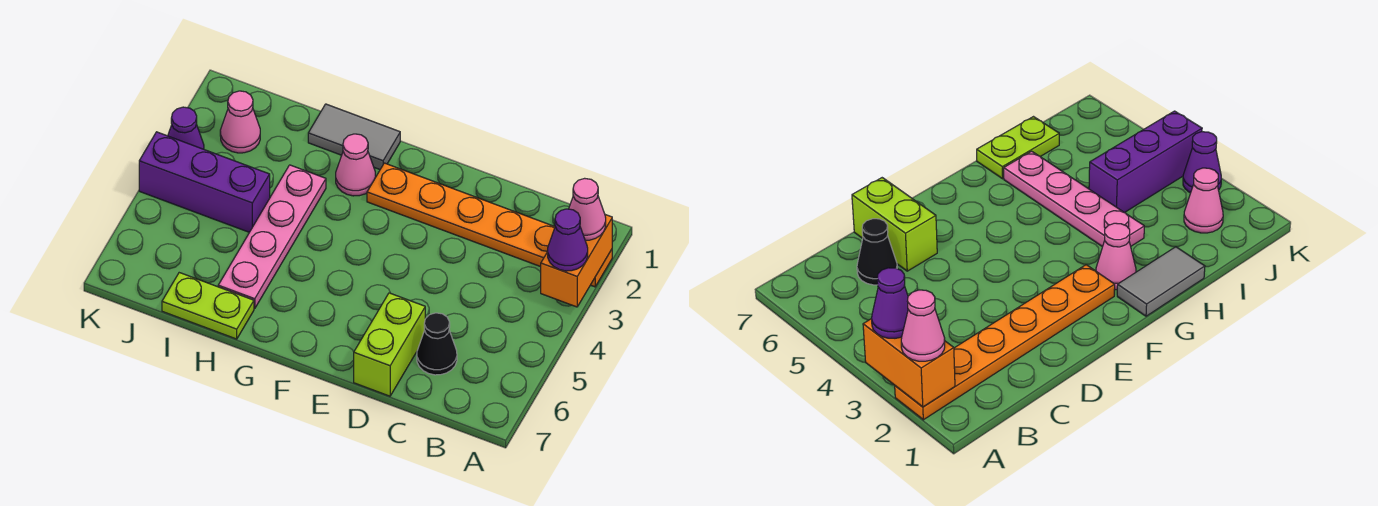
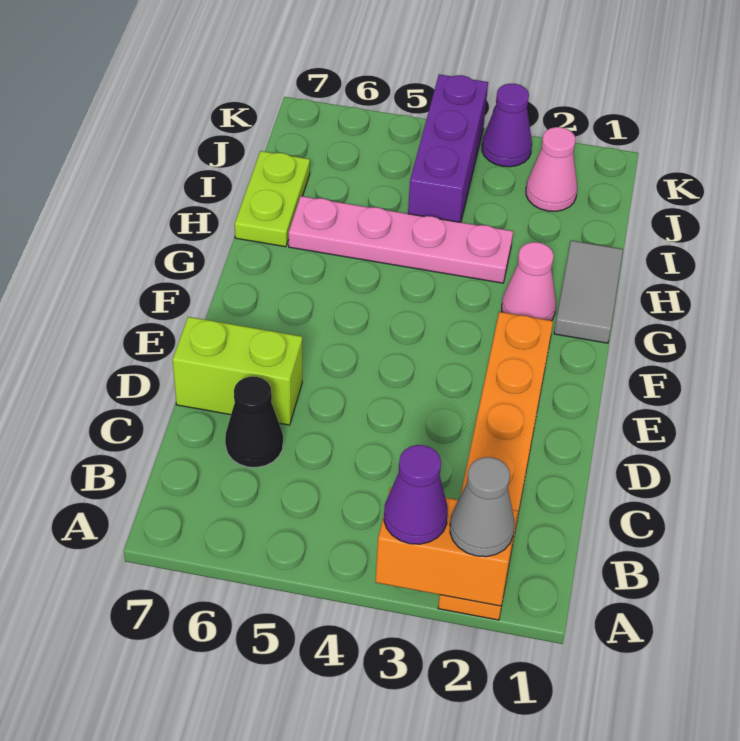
pink cone A2 level 3 -> grey cone A2 level 3

